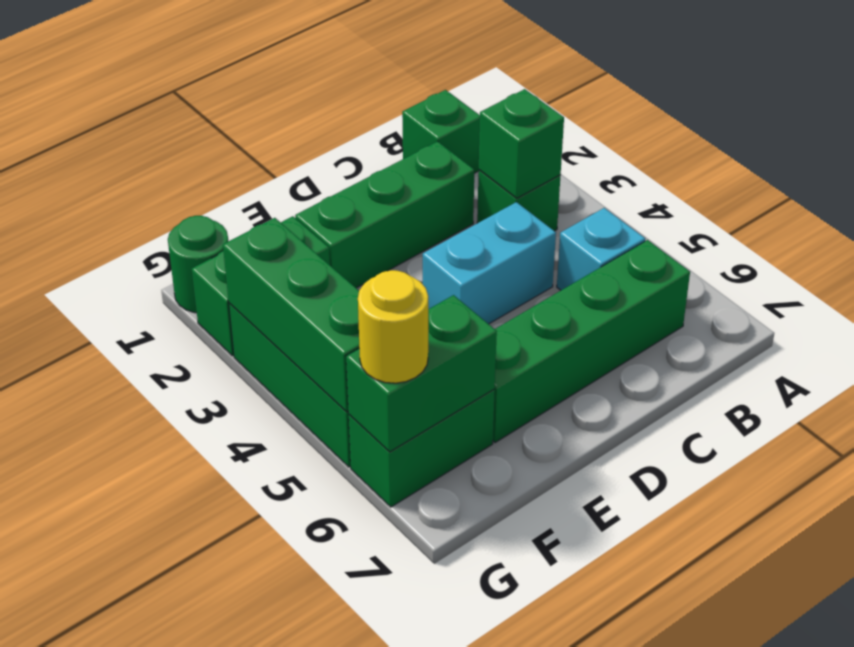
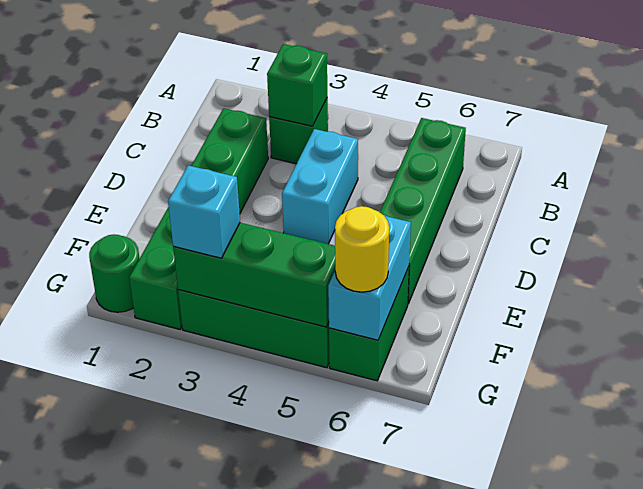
green brick B1 level 1 -> none
cyan brick B5 level 1 -> cyan brick G3 level 3
green brick F6:G6 level 2 -> cyan brick F6:G6 level 2

